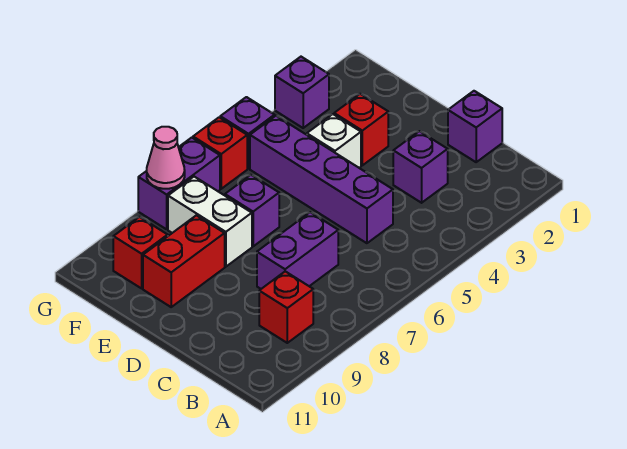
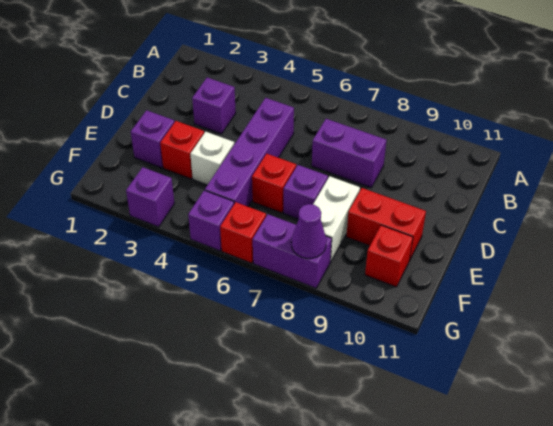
red brick B9 level 1 -> red brick E6 level 1
purple brick C1 level 1 -> purple brick E2 level 1
pink cone G8 level 2 -> purple cone G8 level 2

